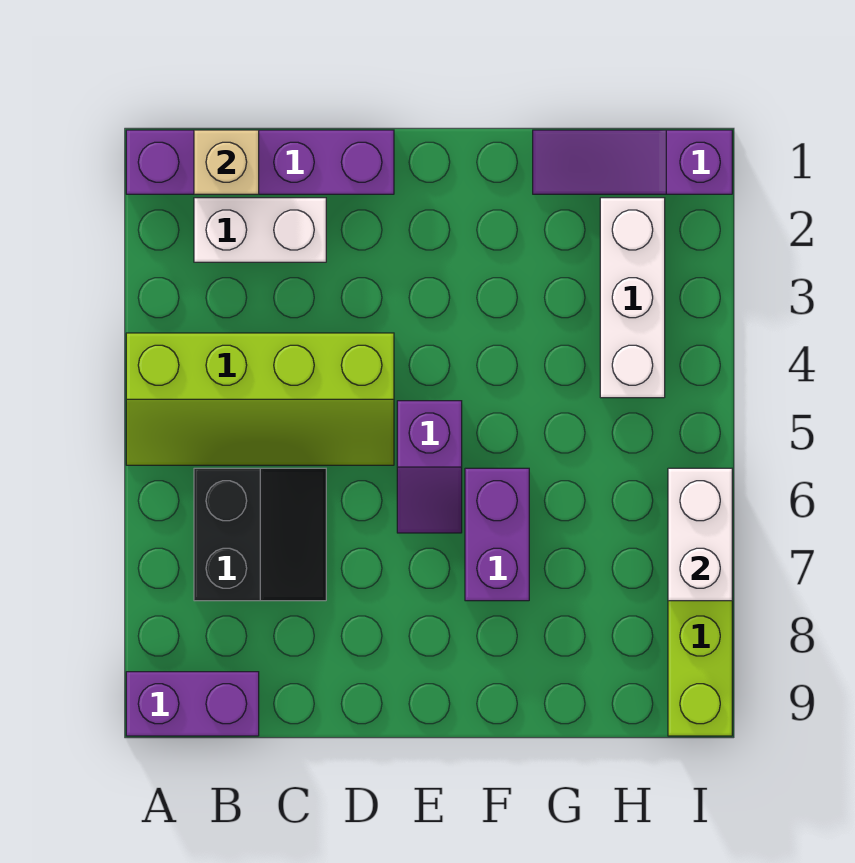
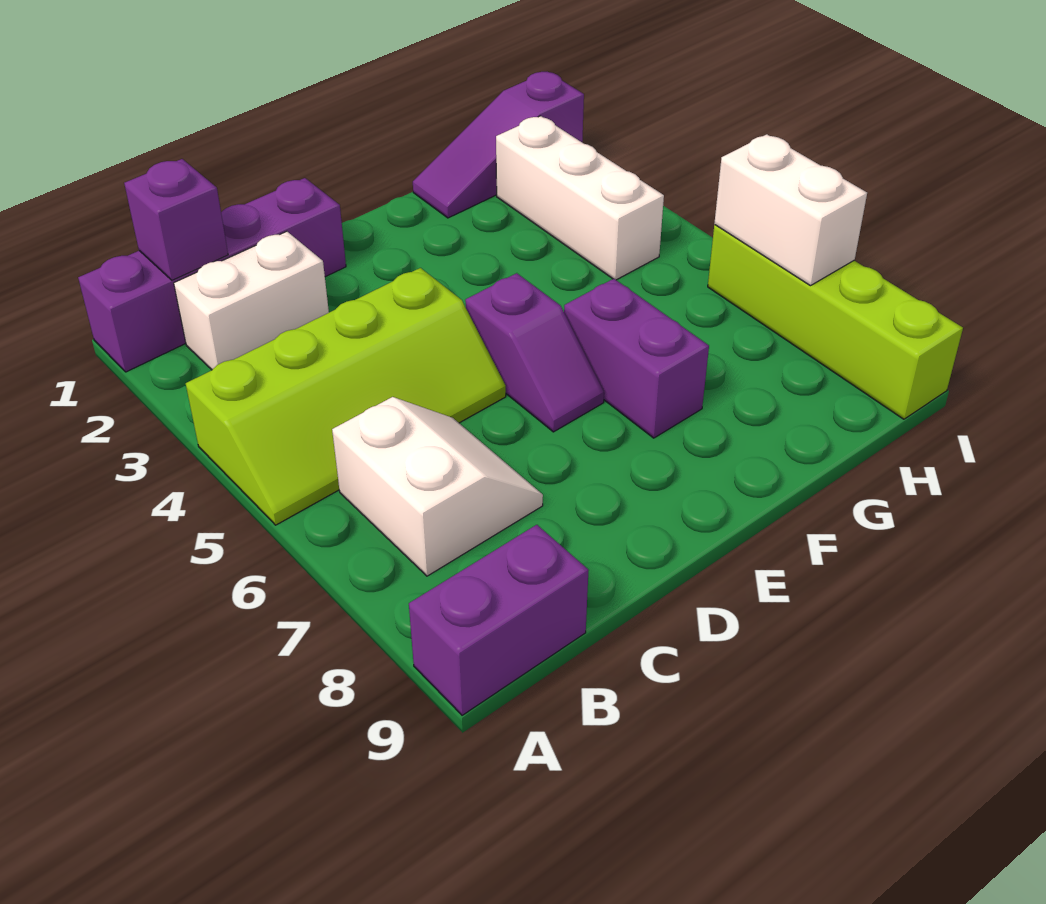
tan brick B1 level 2 -> purple brick B1 level 2
black slope B6:C7 level 1 top B -> white slope B6:C7 level 1 top B

